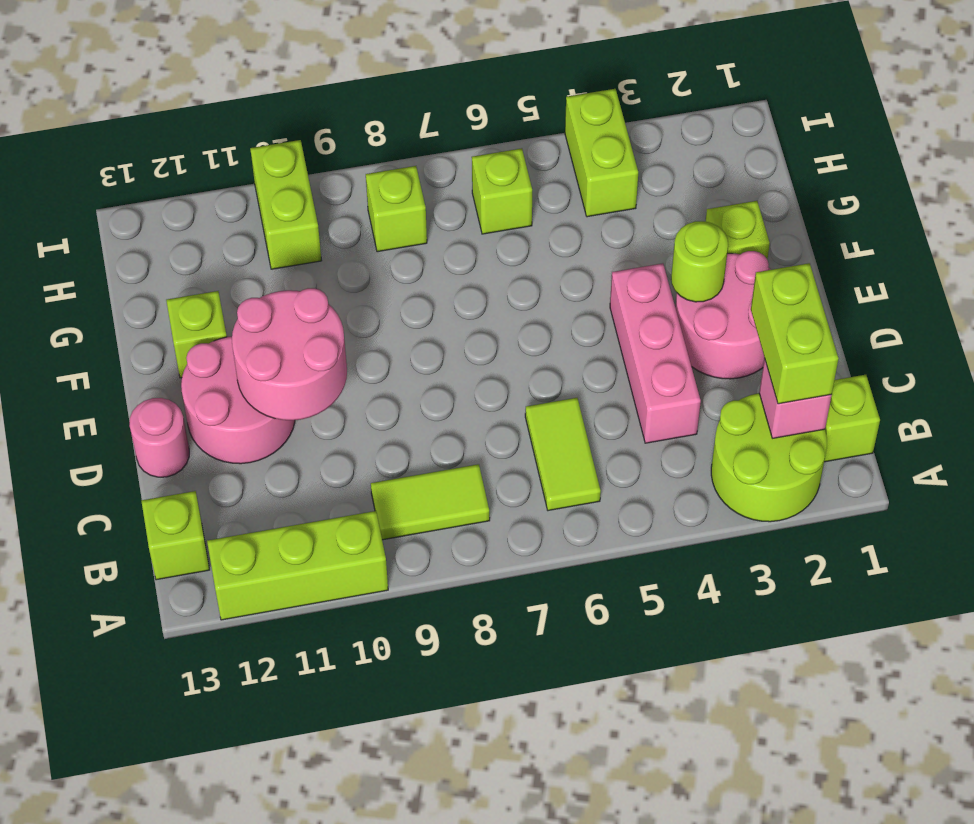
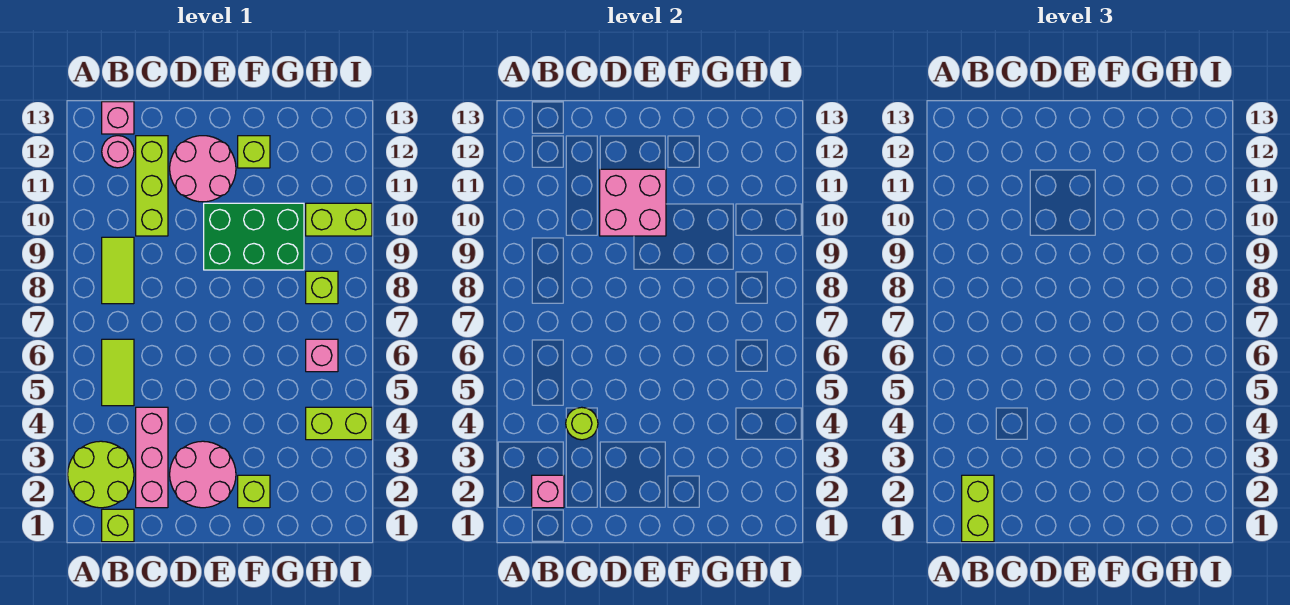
lime brick A10:A12 level 1 -> lime brick C10:C12 level 1
lime brick B2:C2 level 3 -> lime brick B1:B2 level 3
lime tile B6:C6 level 1 -> lime tile B5:B6 level 1
lime brick B13 level 1 -> pink brick B13 level 1
pink brick C4:E4 level 1 -> pink brick C2:C4 level 1
pink round brick D10:E11 level 2 -> pink brick D10:E11 level 2
pink round brick D13 level 1 -> pink round brick B12 level 1
lime round brick E3 level 2 -> lime round brick C4 level 2
none -> green brick E9:G10 level 1
lime brick H6 level 1 -> pink brick H6 level 1

